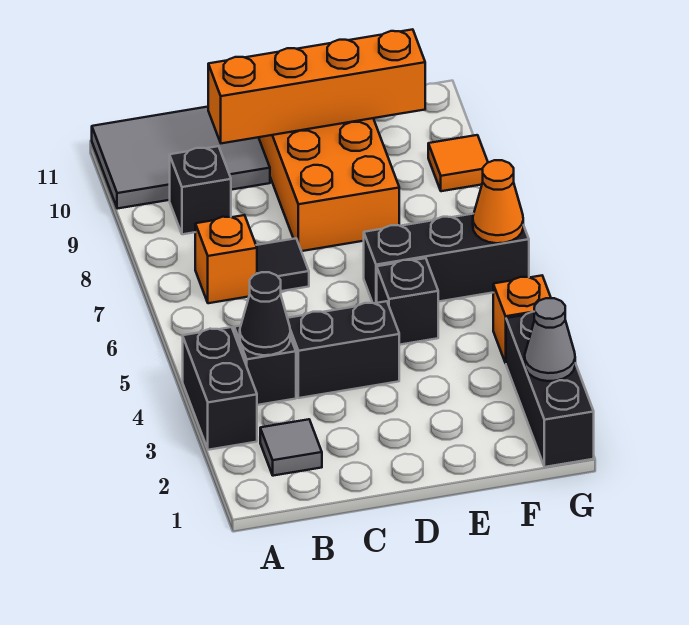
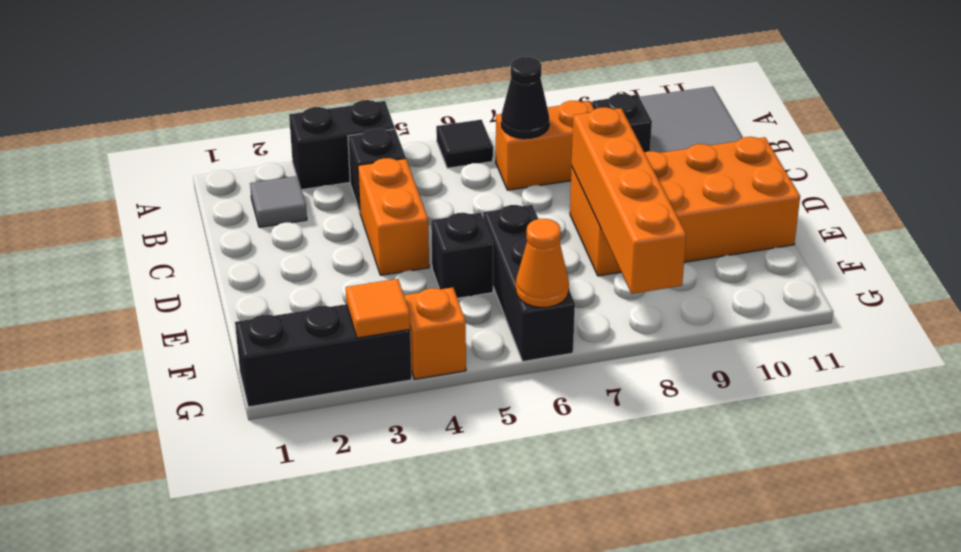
black cone B4 level 2 -> black cone B7 level 2
orange brick B7 level 1 -> orange brick B7:B8 level 1
black brick C4:D4 level 1 -> orange brick C4:D4 level 1
black tile C7 level 1 -> black tile A6 level 1
orange brick C10:F10 level 2 -> orange brick D8:G8 level 2
grey cone G2 level 2 -> none
orange tile G9 level 1 -> orange tile G3 level 2

